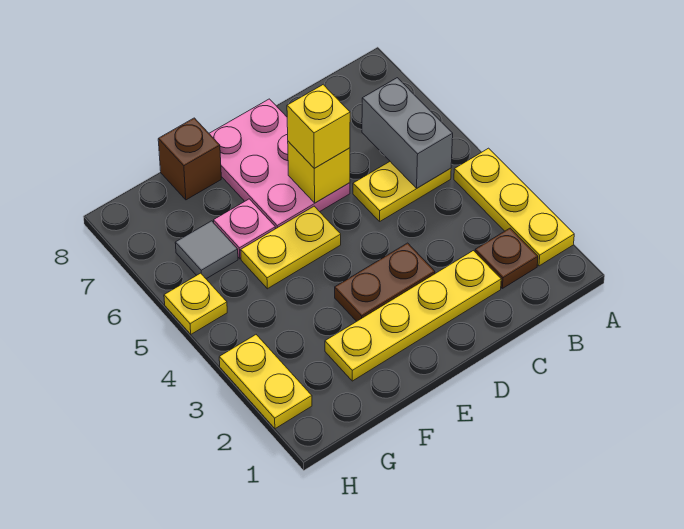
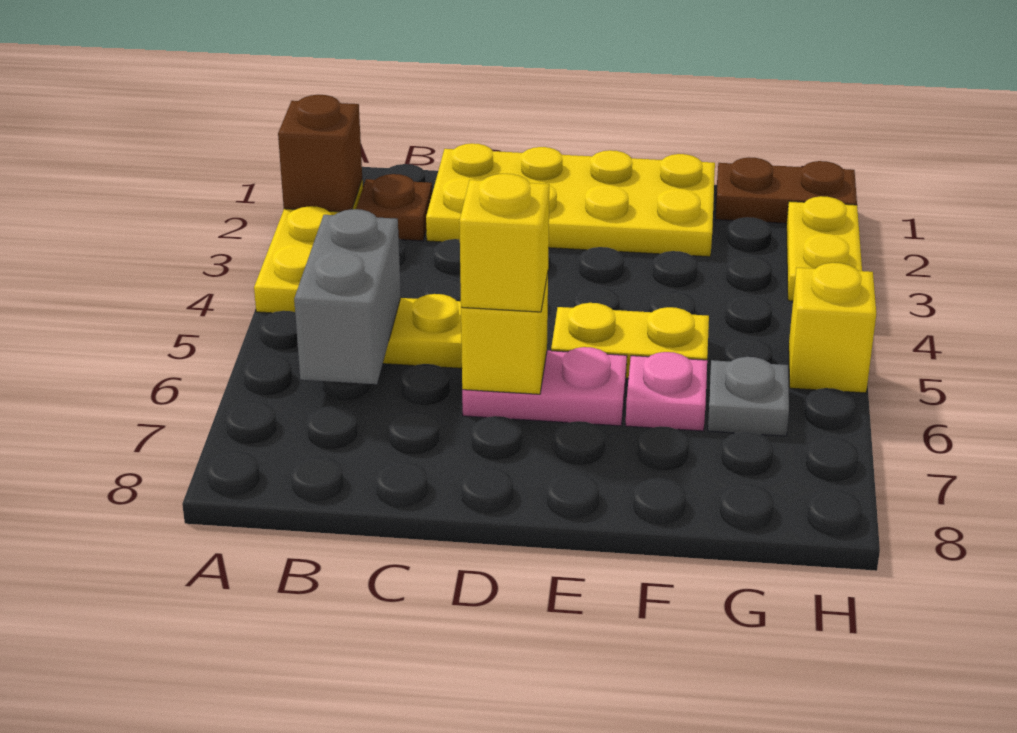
yellow plate C2:F2 level 1 -> yellow plate C1:F2 level 1
brown plate D3:E3 level 1 -> brown plate G1:H1 level 1
pink plate D6:E8 level 1 -> pink plate D6:E6 level 1
brown brick F8 level 1 -> brown brick A2 level 2
grey tile G6 level 1 -> grey plate G6 level 1
yellow plate H5 level 1 -> yellow brick H5 level 1

